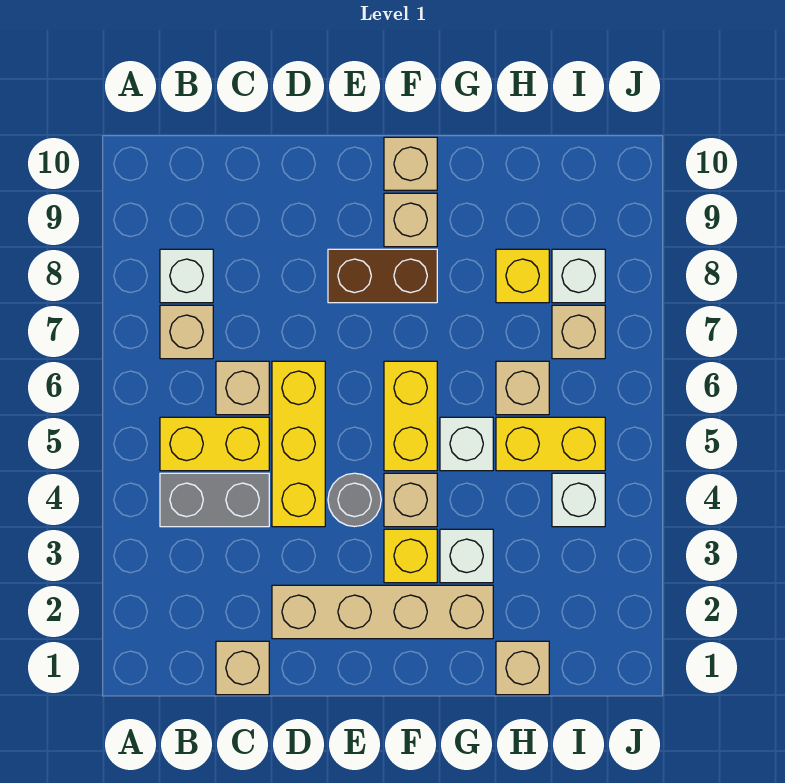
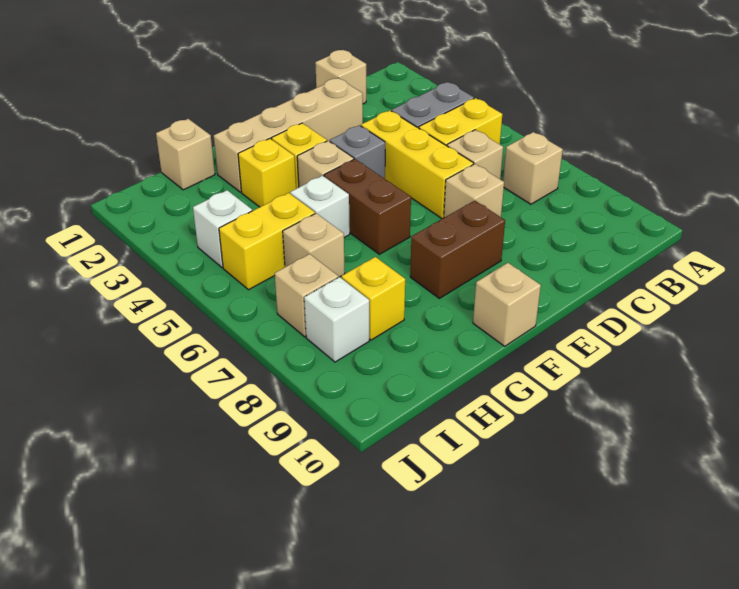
white brick B8 level 1 -> none
grey round brick E4 level 1 -> grey brick E4 level 1
yellow brick F5:F6 level 1 -> brown brick F5:F6 level 1
tan brick F9 level 1 -> tan brick D7 level 1
white brick G3 level 1 -> yellow brick G3 level 1

